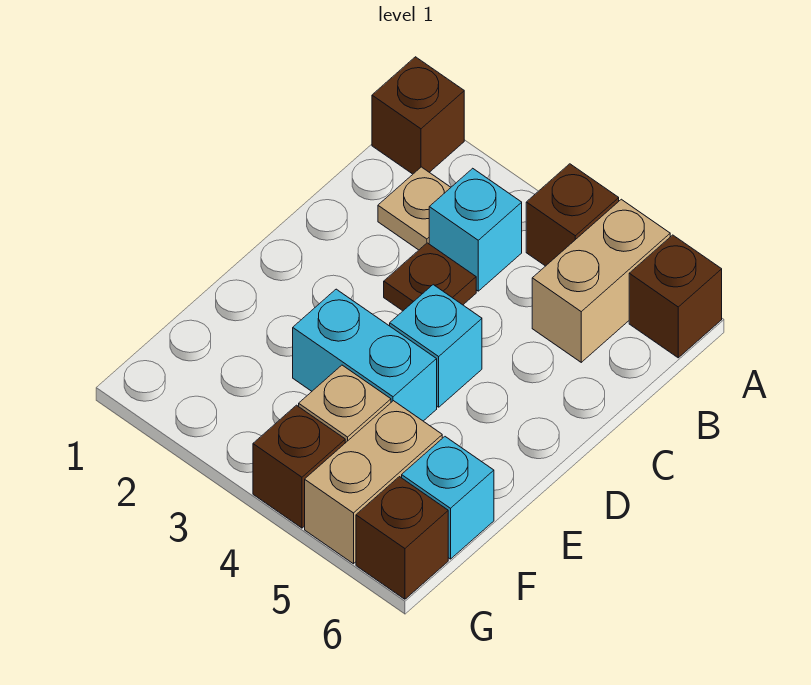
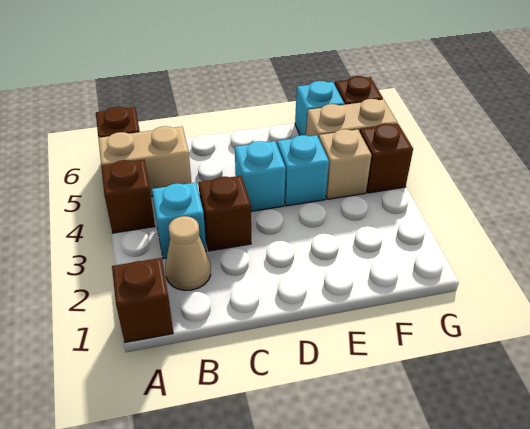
tan plate B2 level 1 -> tan cone B2 level 1
brown plate C3 level 1 -> brown brick C3 level 1
cyan brick E3:E4 level 1 -> cyan brick E4 level 1

